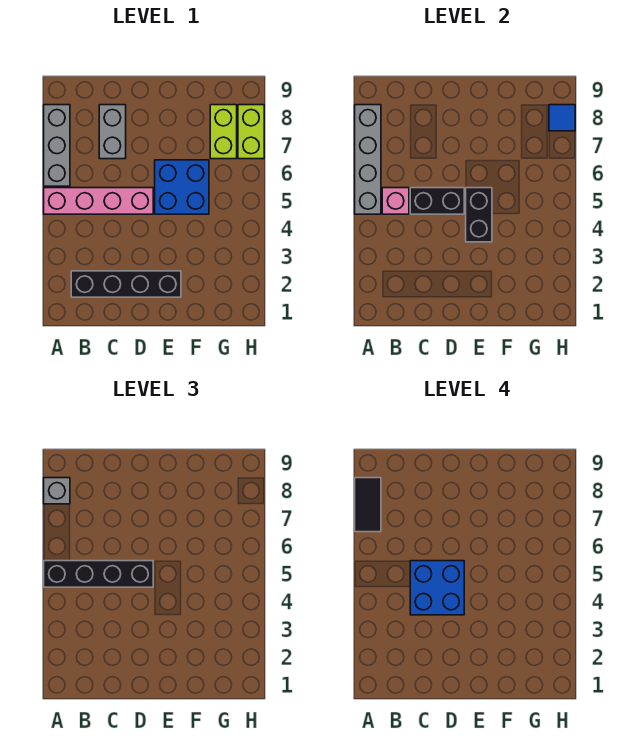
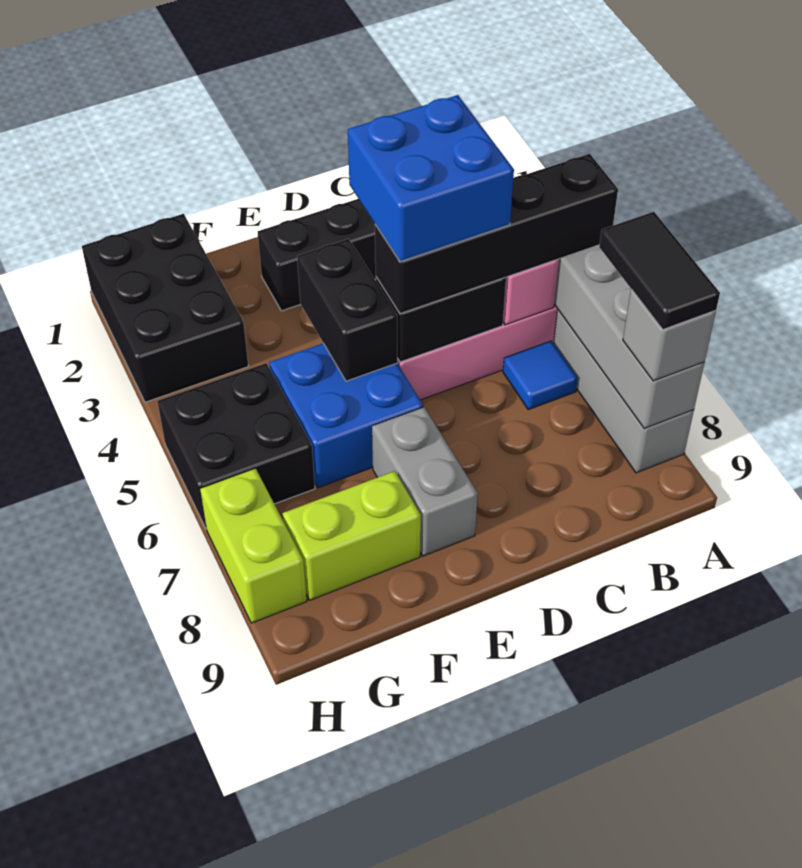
grey brick C7:C8 level 1 -> grey brick E7:E8 level 1
none -> black brick G1:H3 level 1
none -> black brick G5:H6 level 1
lime brick G7:G8 level 1 -> lime brick F8:G8 level 1
blue tile H8 level 2 -> blue tile B6 level 1

